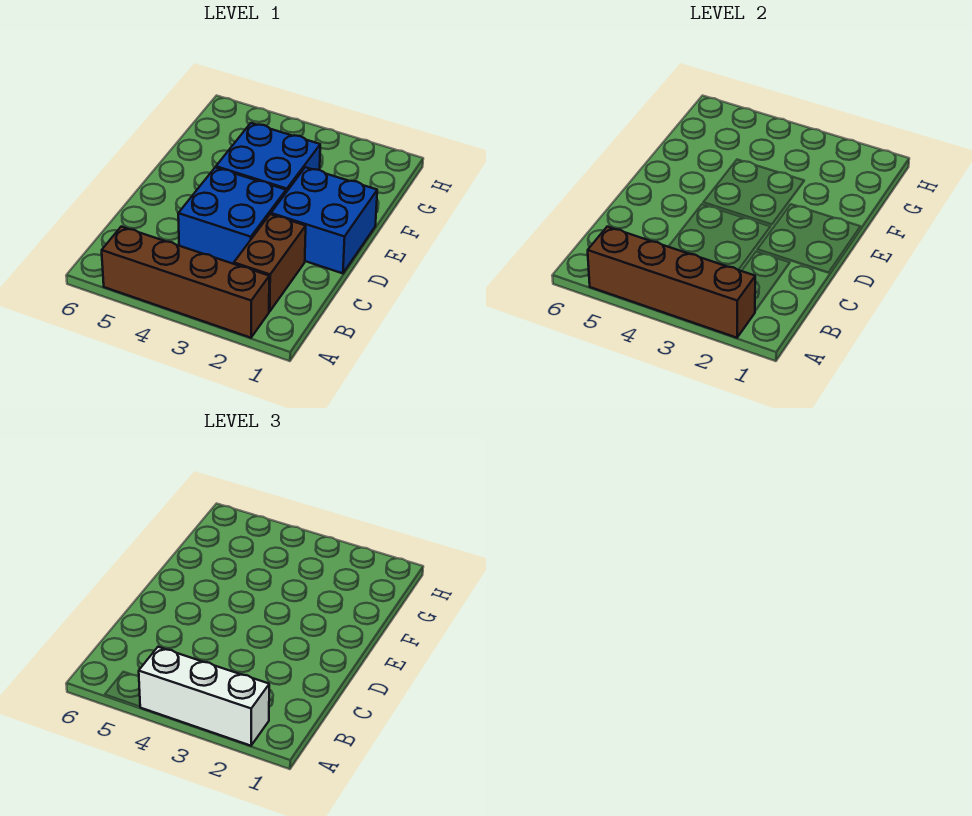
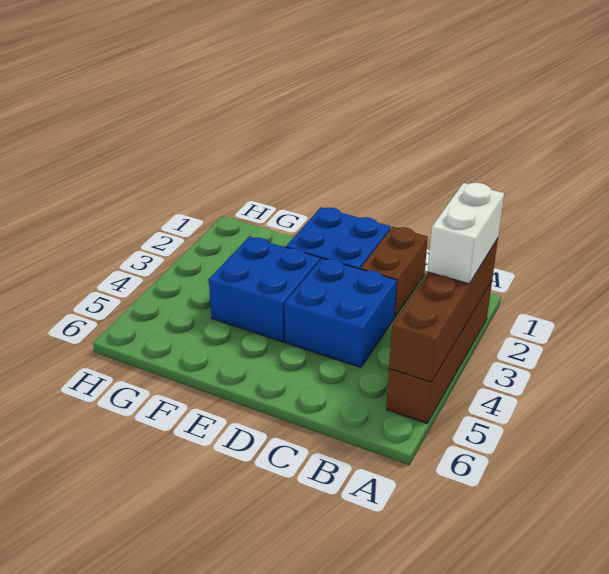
white brick A2:A4 level 3 -> white brick A2:A3 level 3
brown brick B2:C2 level 1 -> brown brick C1:C2 level 1

